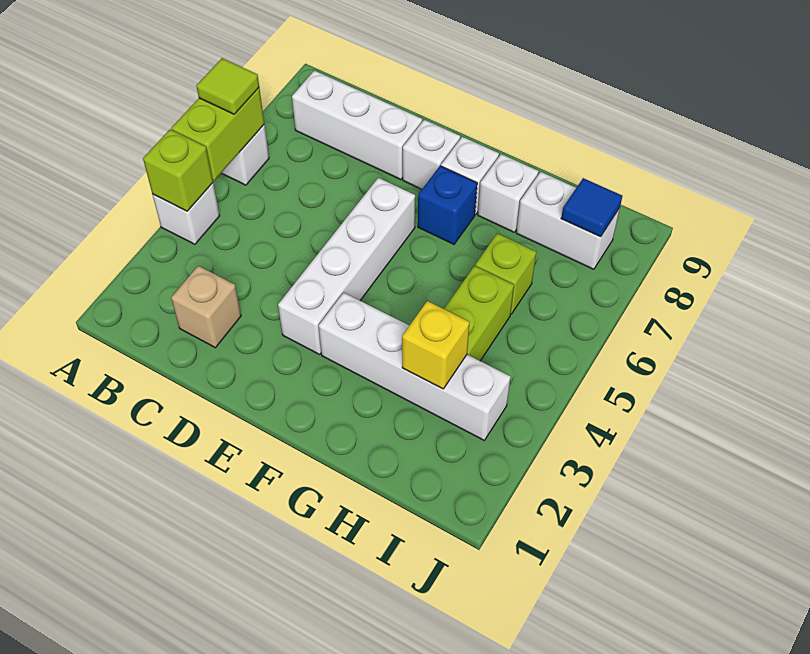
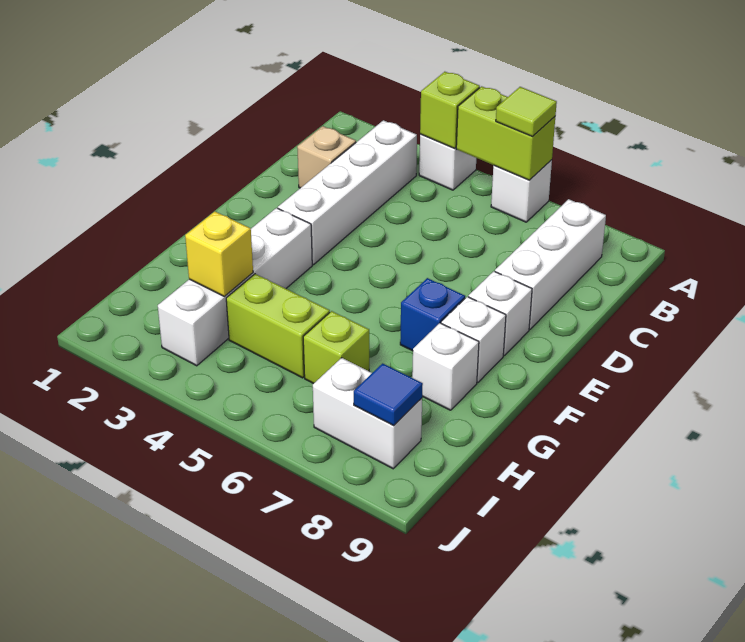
white brick E3:E6 level 1 -> white brick B3:E3 level 1
white brick H8:I8 level 1 -> white brick I7:I8 level 1

